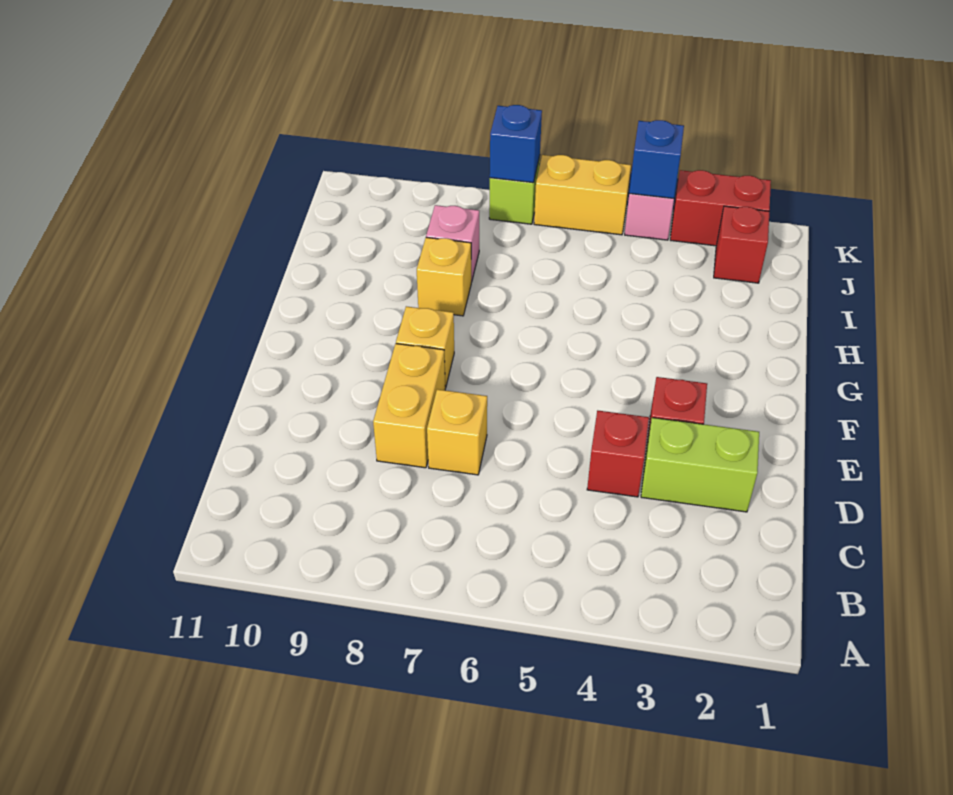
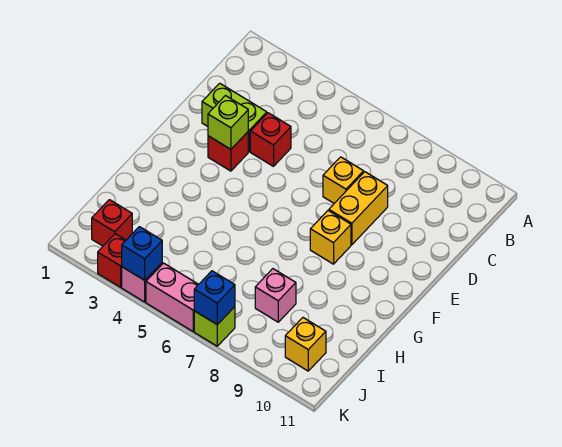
none -> lime brick E3 level 2
yellow brick H8 level 1 -> yellow brick J10 level 1
red brick K2:K3 level 1 -> red brick K3 level 1
yellow brick K5:K6 level 1 -> pink brick K5:K6 level 1

